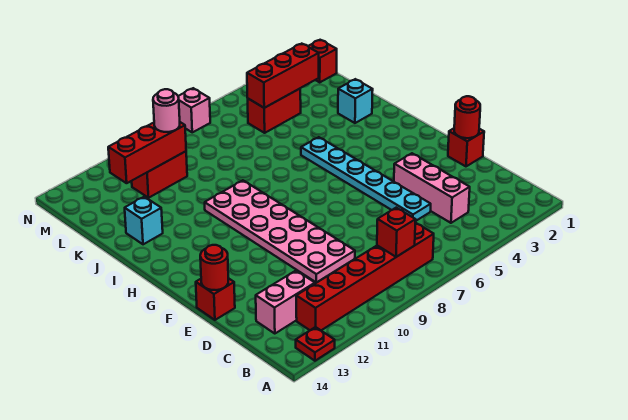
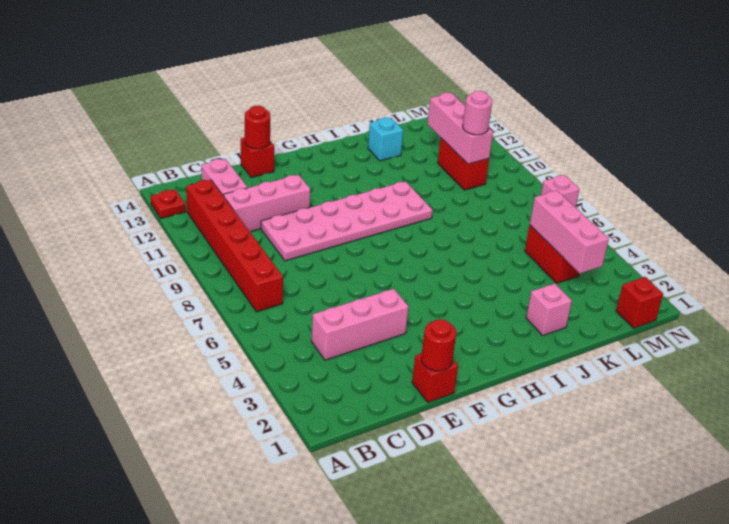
red brick B8 level 2 -> none
none -> pink brick C11:E11 level 1
cyan plate D5:I5 level 1 -> none
cyan brick J2 level 1 -> pink brick J2 level 1
red brick L3:L5 level 2 -> pink brick L3:L5 level 2
red brick L10:L12 level 2 -> pink brick L10:L12 level 2

